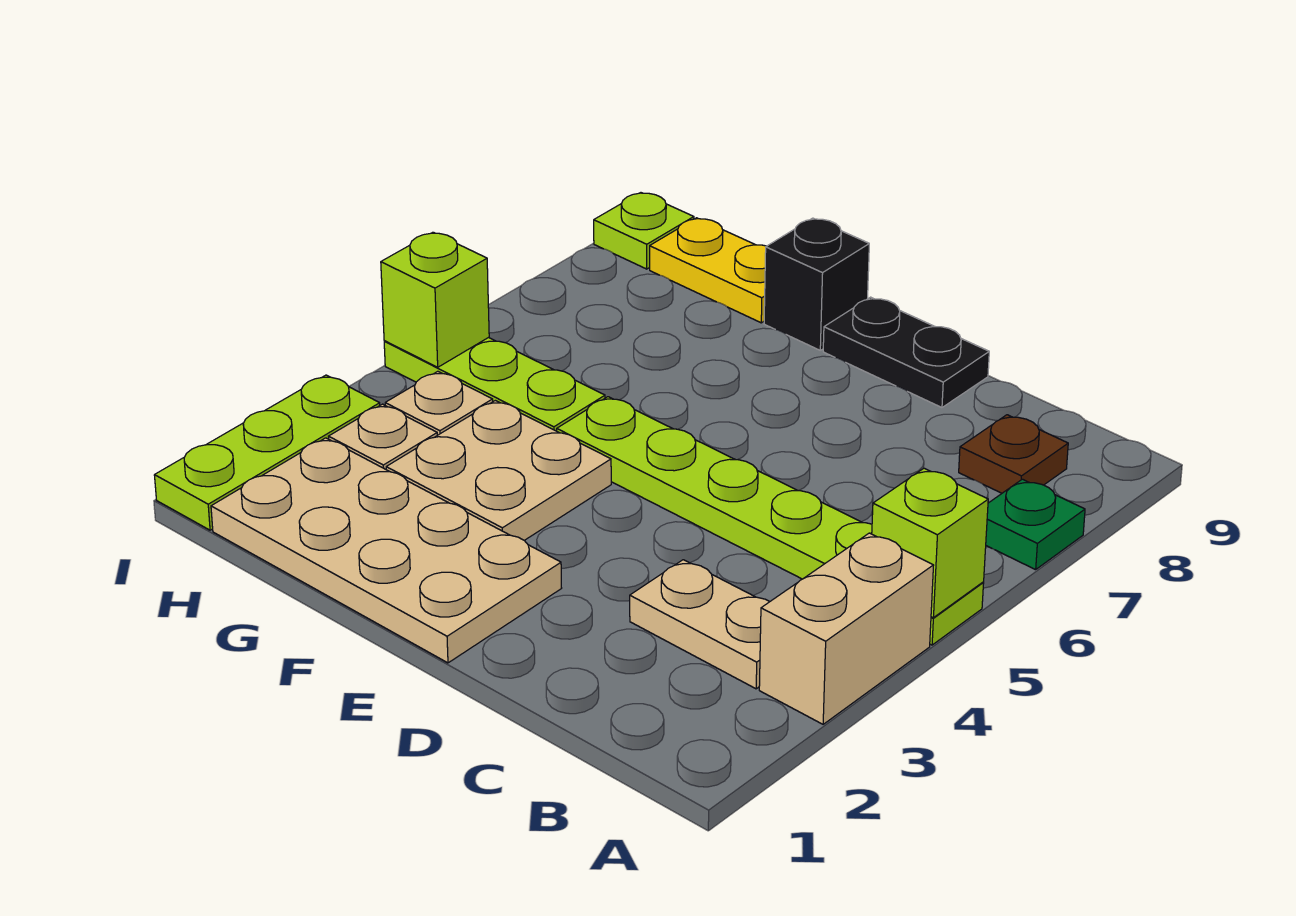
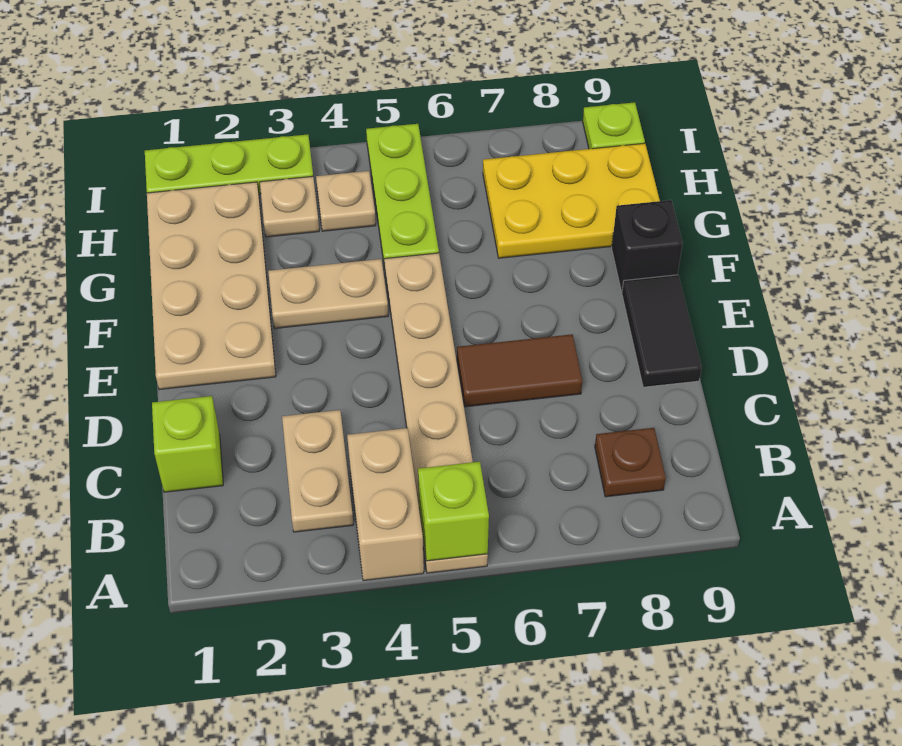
tan brick A3:A4 level 1 -> tan brick A4:B4 level 1
lime plate A5:F5 level 1 -> tan plate A5:F5 level 1
green plate A7 level 1 -> none
none -> brown tile D6:D7 level 1
black plate D9:E9 level 1 -> black tile D9:E9 level 1
tan plate F3:G4 level 1 -> tan plate F3:F4 level 1
yellow plate G9:H9 level 1 -> yellow plate G7:H9 level 1
lime brick I5 level 2 -> lime brick C1 level 1

